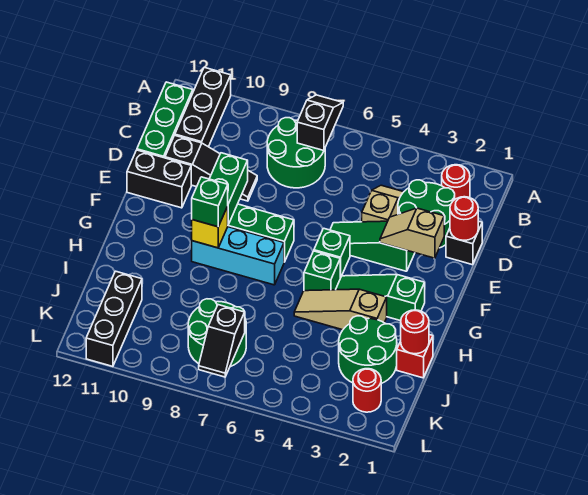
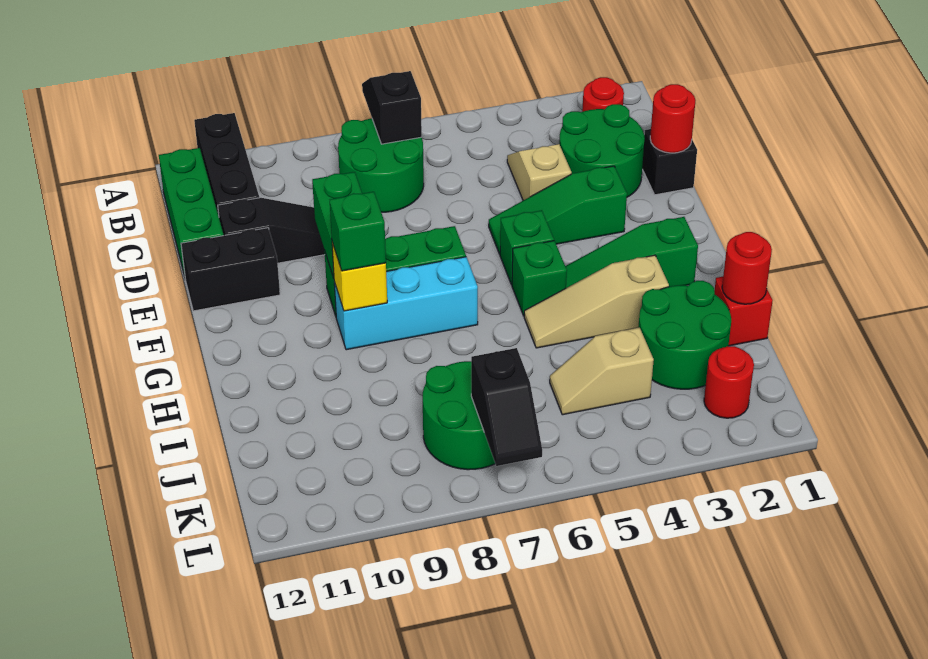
tan slope E2:E3 level 2 top 2 -> tan slope J4:J5 level 1 top 4
black brick J11:L11 level 1 -> none

